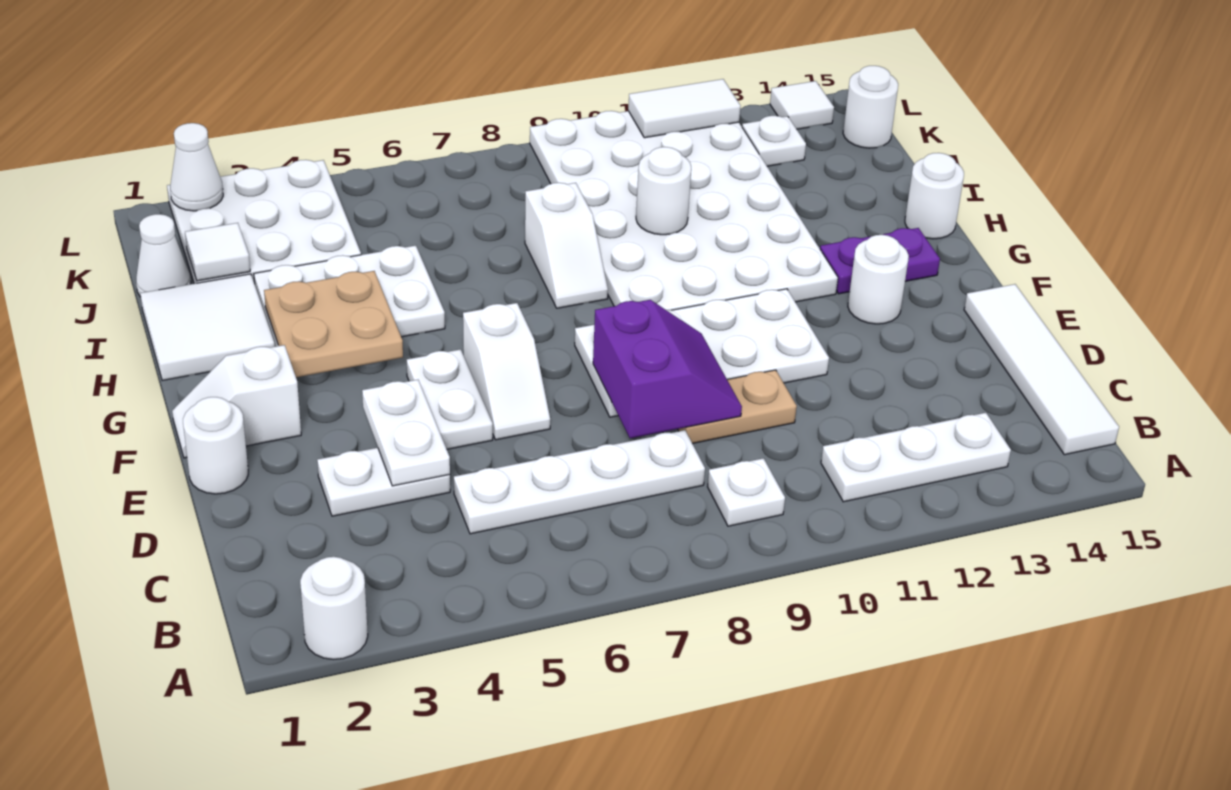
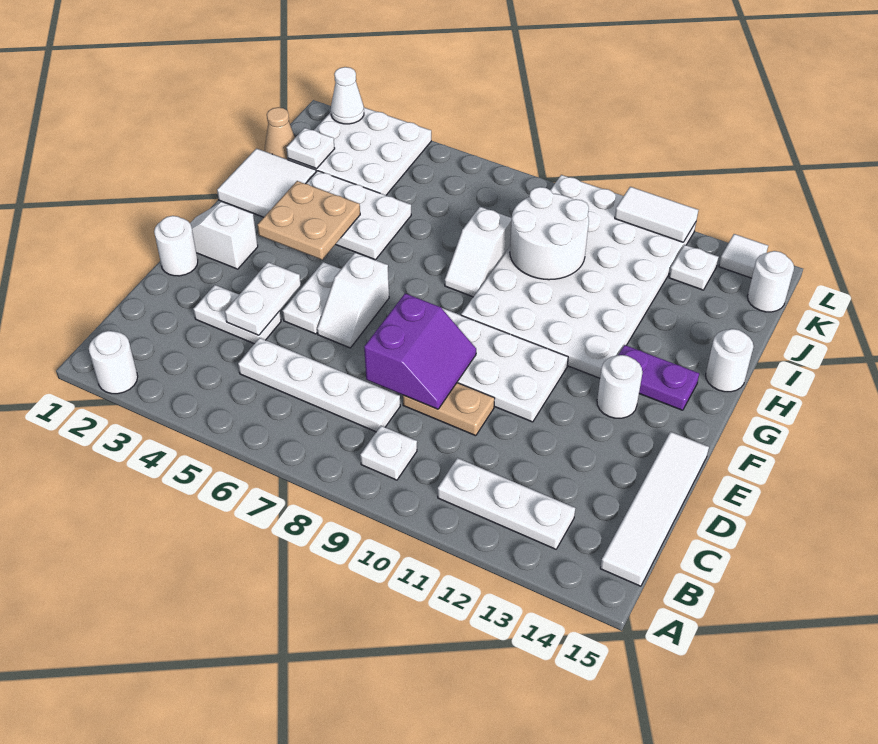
white round brick I10 level 2 -> white round brick I9:J10 level 2
white cone J1 level 1 -> tan cone J1 level 1
white tile J2 level 2 -> white plate J2 level 2

